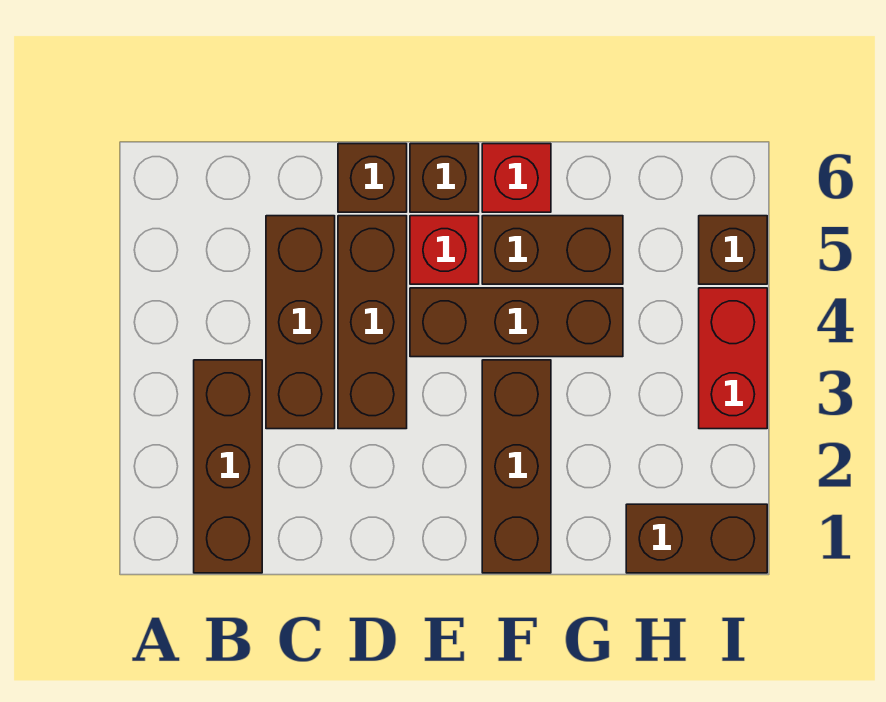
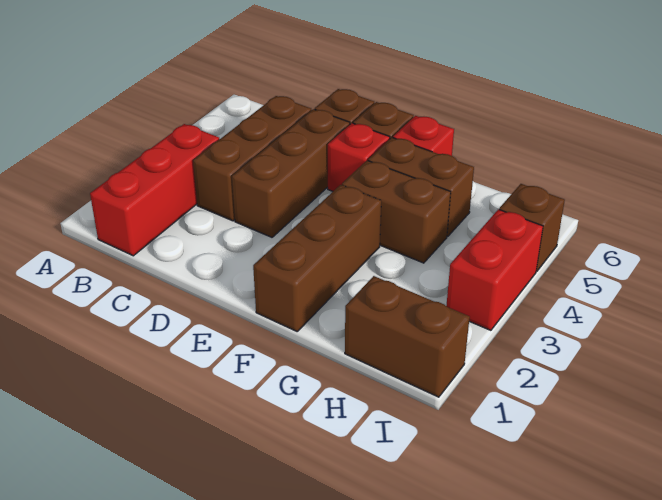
brown brick B1:B3 level 1 -> red brick B1:B3 level 1
brown brick E4:G4 level 1 -> brown brick F4:G4 level 1

